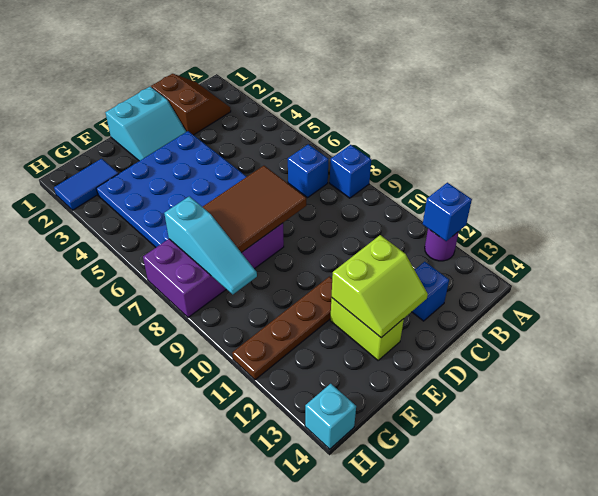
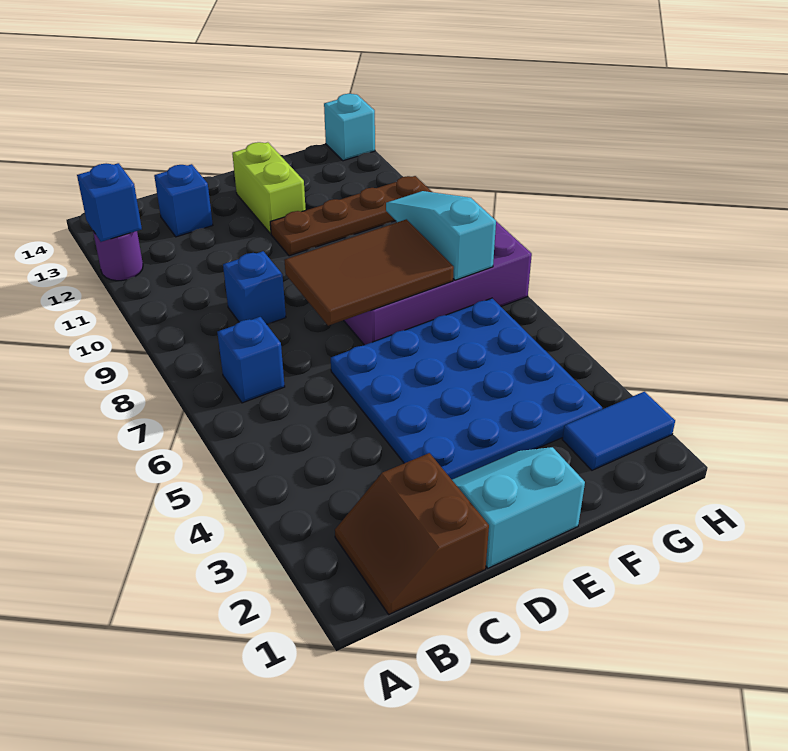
blue brick A8 level 1 -> blue brick C9 level 1
lime slope D12:E13 level 2 top 12 -> none

